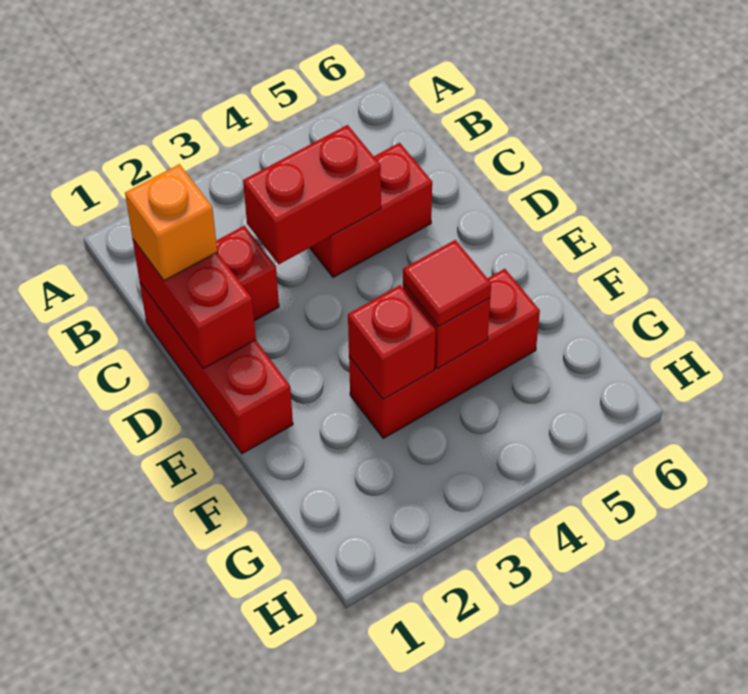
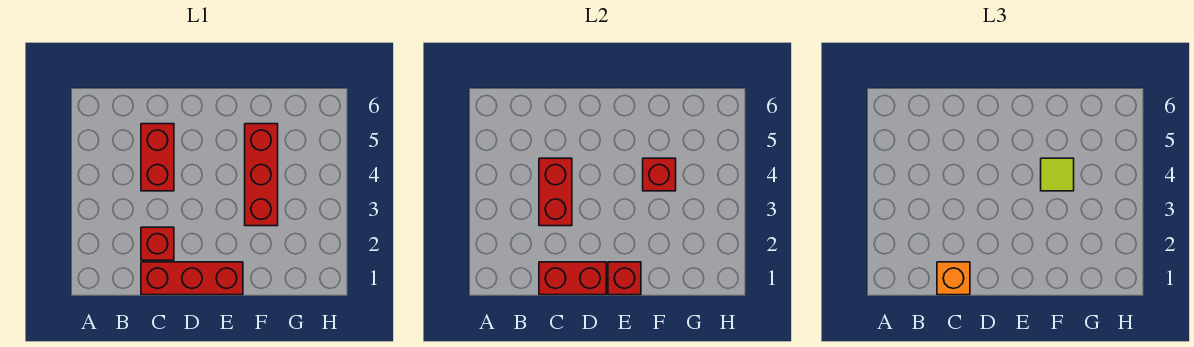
red brick F3 level 2 -> red brick E1 level 2
red tile F4 level 3 -> lime tile F4 level 3

